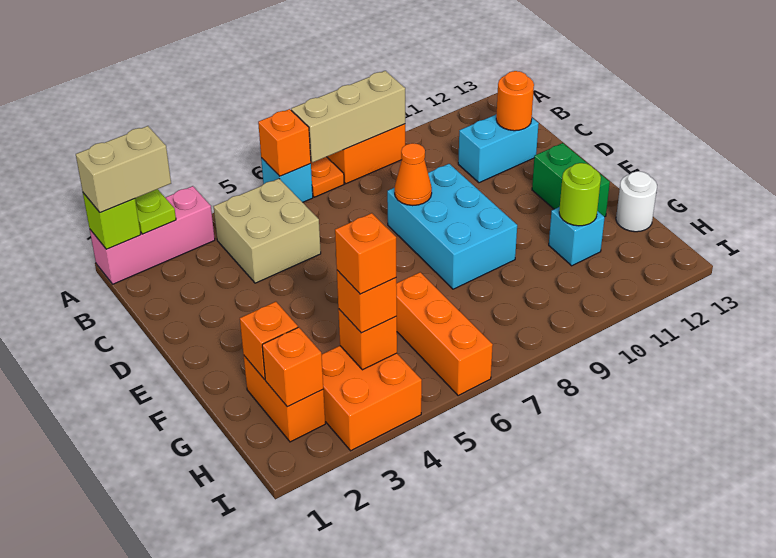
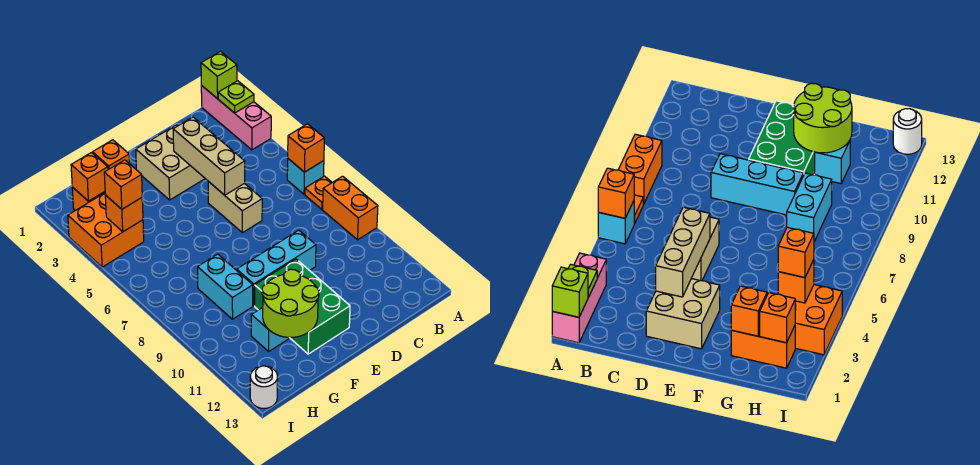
tan brick A1:A2 level 3 -> tan brick D5:D6 level 1
tan brick A7:A9 level 2 -> tan brick D3:D5 level 2
tan brick B4:C5 level 1 -> tan brick D2:E3 level 1
cyan brick C11:C12 level 1 -> cyan brick G8:G9 level 1
orange round brick C12 level 2 -> none
cyan brick D8:F9 level 1 -> cyan brick D9:F9 level 1
orange cone D8 level 2 -> none
green brick E12:F12 level 1 -> green brick E10:F12 level 1
orange brick G6:I6 level 1 -> none
lime round brick G11 level 2 -> lime round brick F11:G12 level 2
white round brick G13 level 1 -> white round brick I13 level 1
orange brick H4 level 4 -> none

